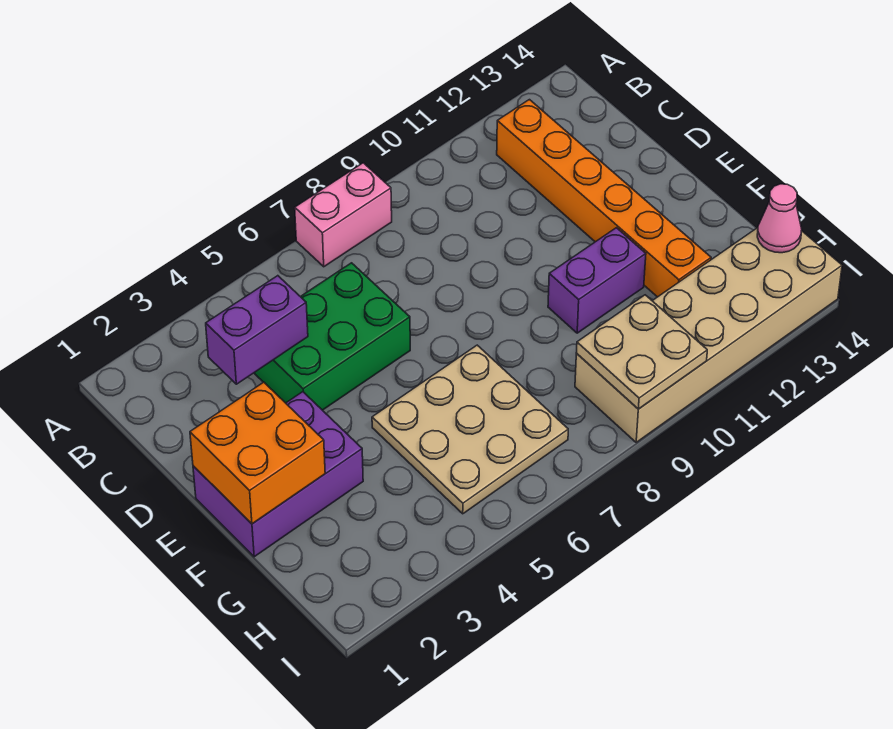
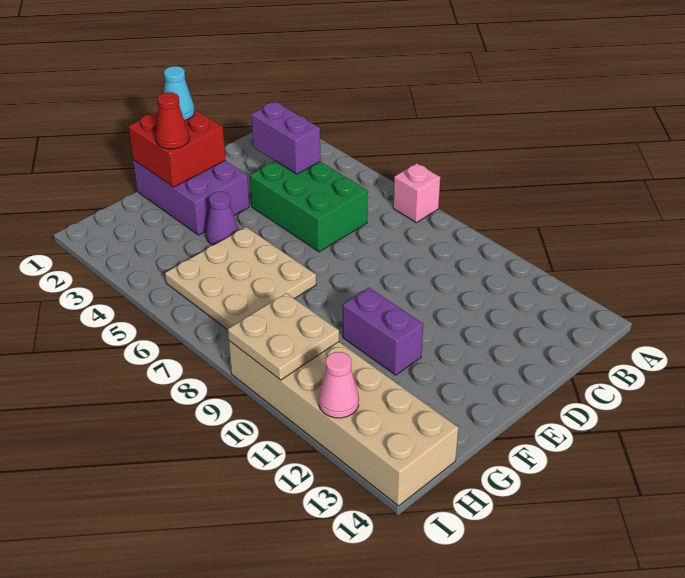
pink brick A7:A8 level 1 -> pink brick A7 level 1
orange brick B12:G12 level 1 -> none
orange brick E1:F2 level 2 -> red brick E1:F2 level 2
none -> cyan cone E1 level 3
none -> red cone F2 level 3
none -> purple cone F4 level 1
pink cone H14 level 2 -> pink cone I12 level 2

